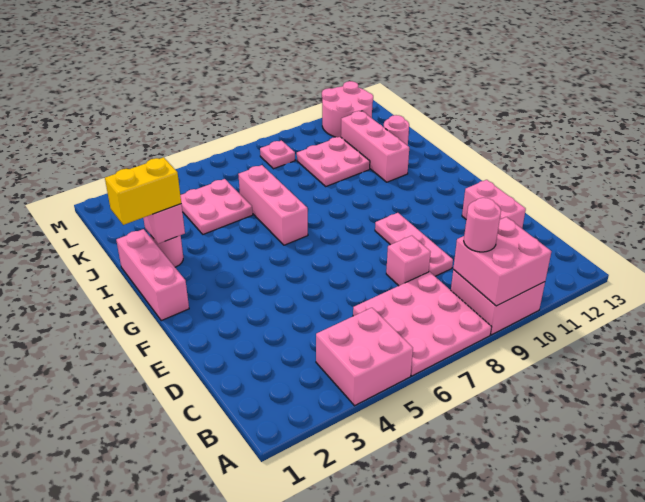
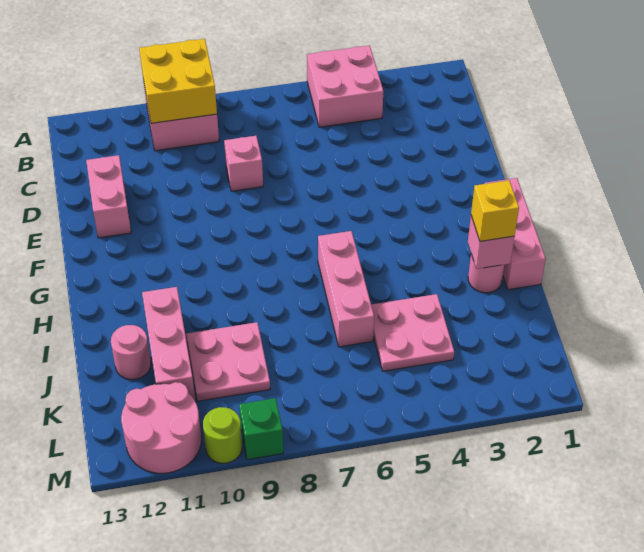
pink plate A6:C8 level 1 -> none
pink brick A9:B10 level 2 -> yellow brick A9:B10 level 2
pink round brick B9 level 3 -> none
pink plate D9:F9 level 1 -> none
yellow brick I1:I2 level 3 -> yellow brick I2 level 3
pink plate L8 level 1 -> none
none -> green brick M9 level 1
none -> lime round brick M10 level 1

